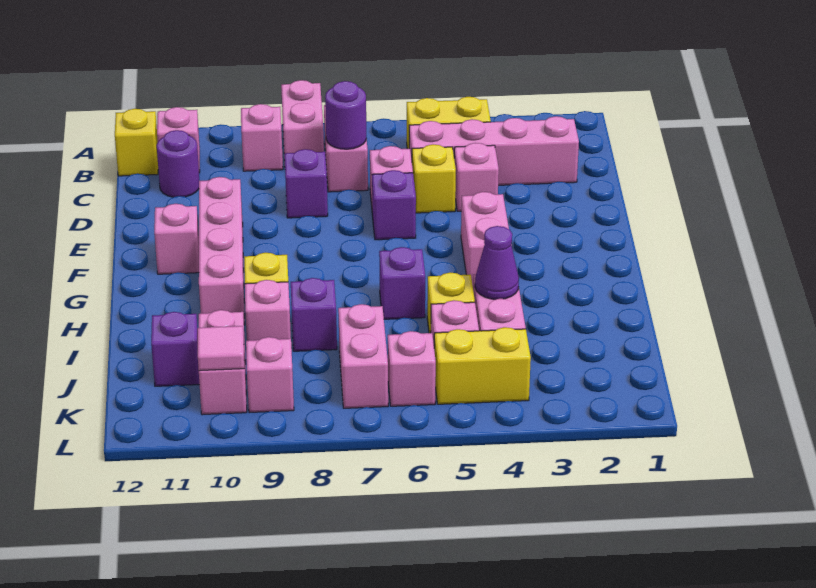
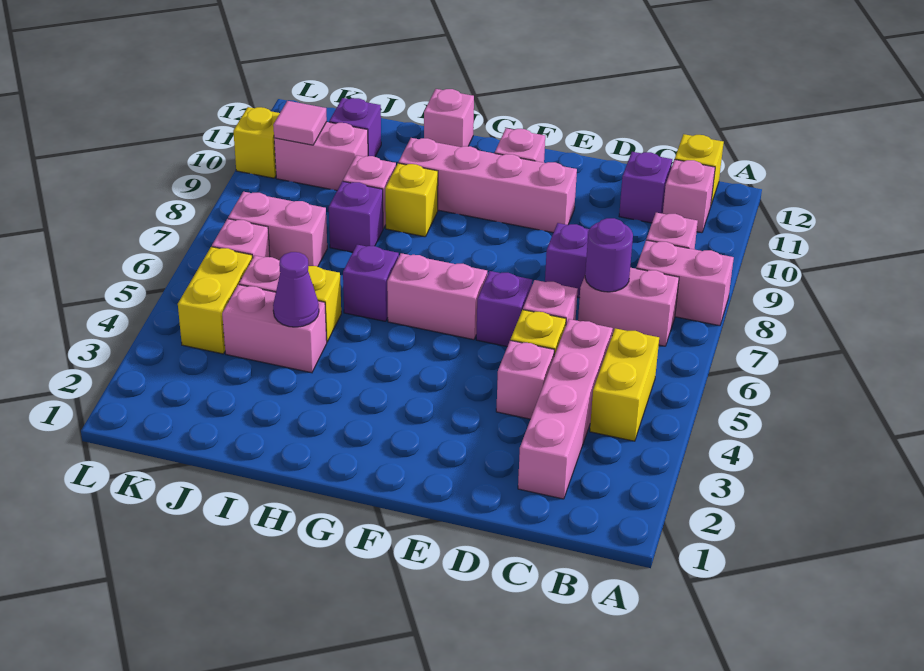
purple round brick C11 level 1 -> purple brick C11 level 1
pink brick F4:G4 level 1 -> pink brick F6:G6 level 1
pink brick K9 level 1 -> pink brick H12 level 1
none -> yellow brick L10 level 1

